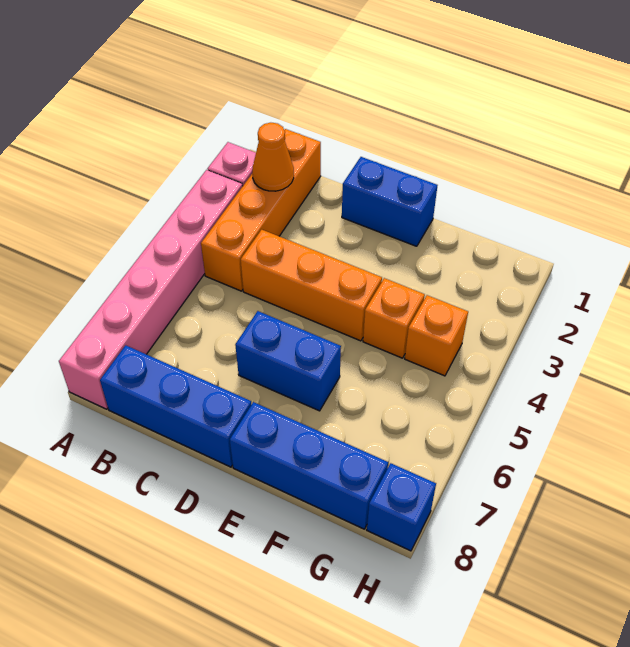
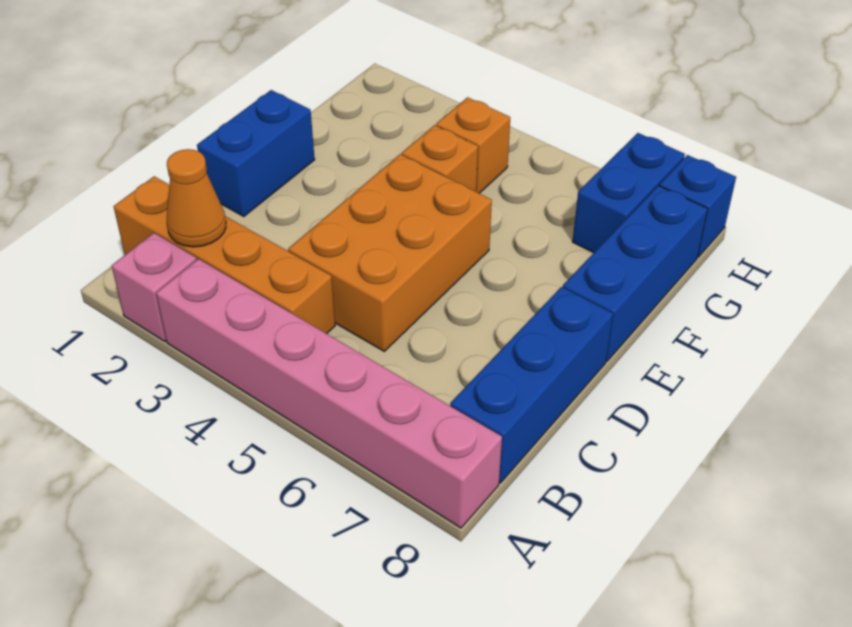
orange brick C4:E4 level 1 -> orange brick C4:E5 level 1
blue brick D6:E6 level 1 -> blue brick G7:H7 level 1

